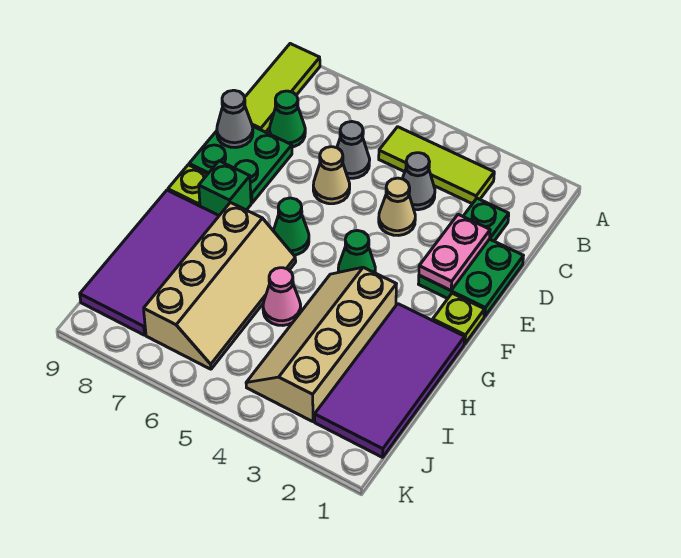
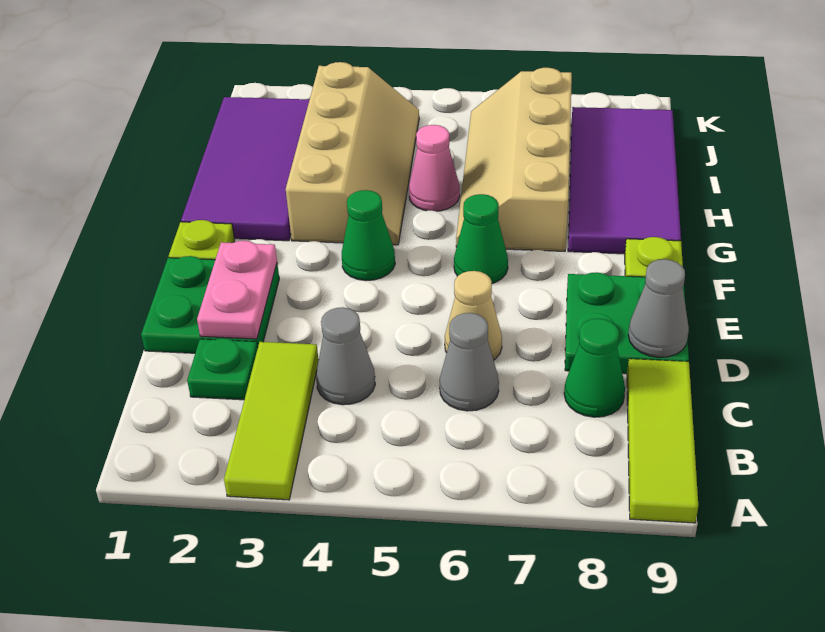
lime tile B3:B5 level 1 -> lime tile A3:C3 level 1
tan cone D4 level 1 -> none
green brick F8 level 1 -> none

